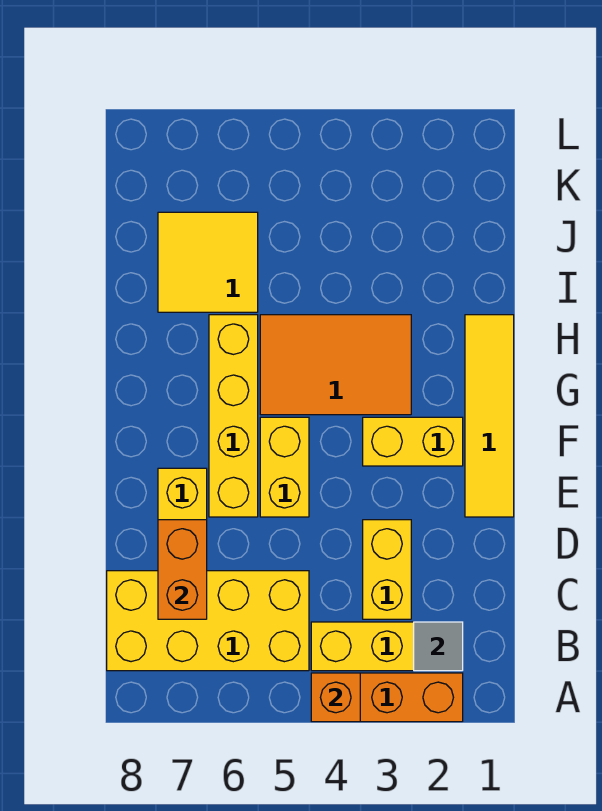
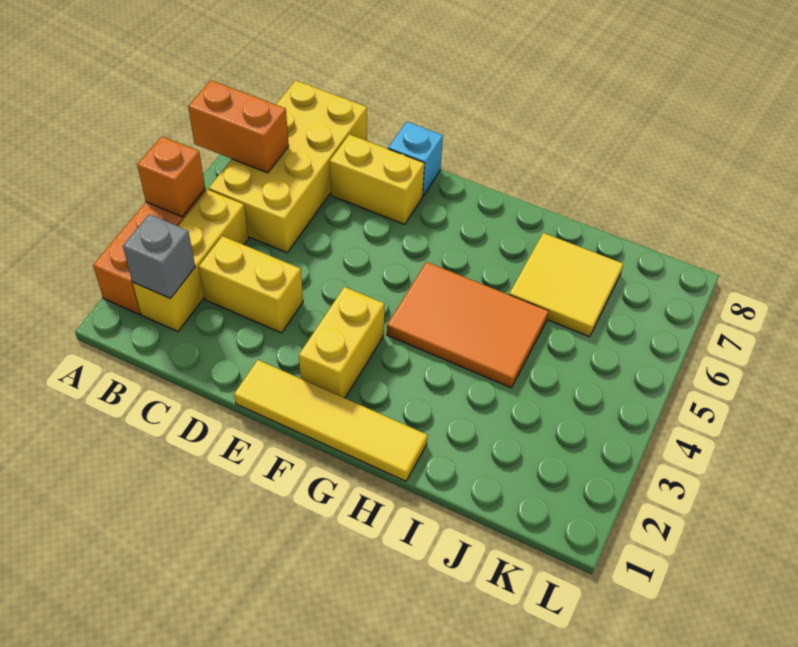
grey tile B2 level 2 -> grey brick B2 level 2
orange brick C7:D7 level 2 -> orange brick A6:B6 level 2
yellow brick E5:F5 level 1 -> none
yellow brick E6:H6 level 1 -> none
none -> cyan brick E8 level 1
orange tile G3:H5 level 1 -> orange tile G4:I5 level 1

